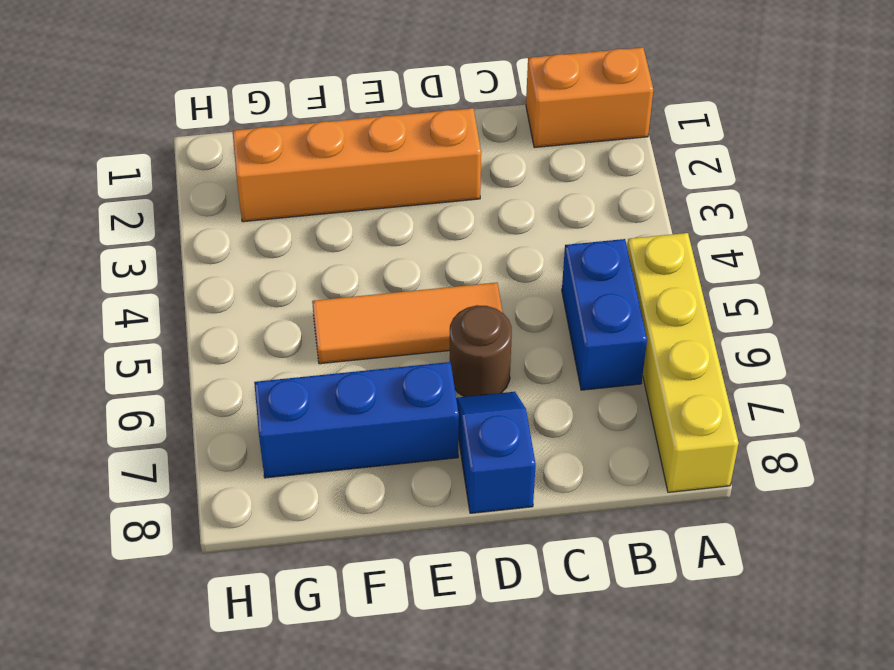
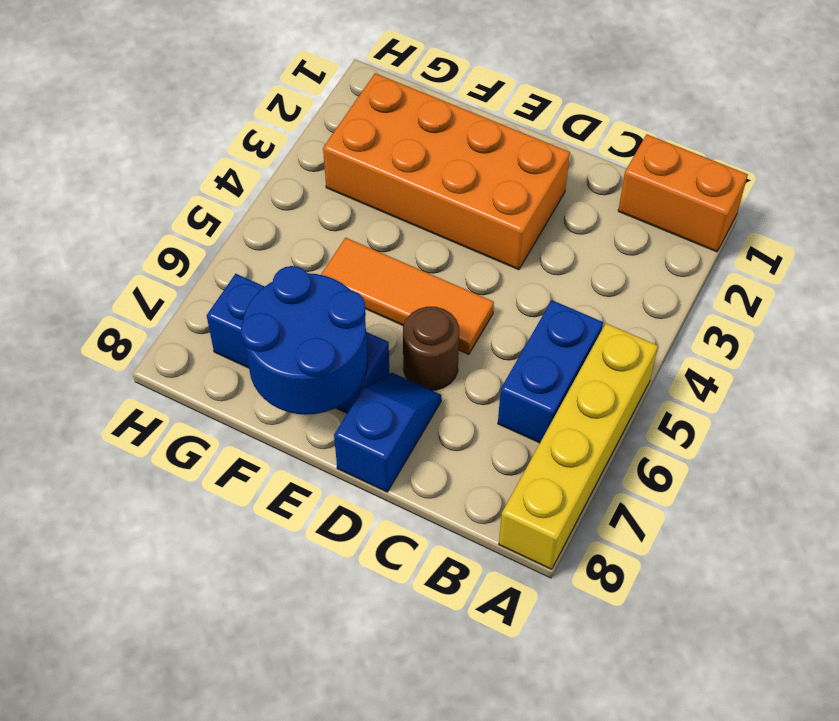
orange brick D2:G2 level 1 -> orange brick D2:G3 level 1
none -> blue round brick E7:F8 level 2

